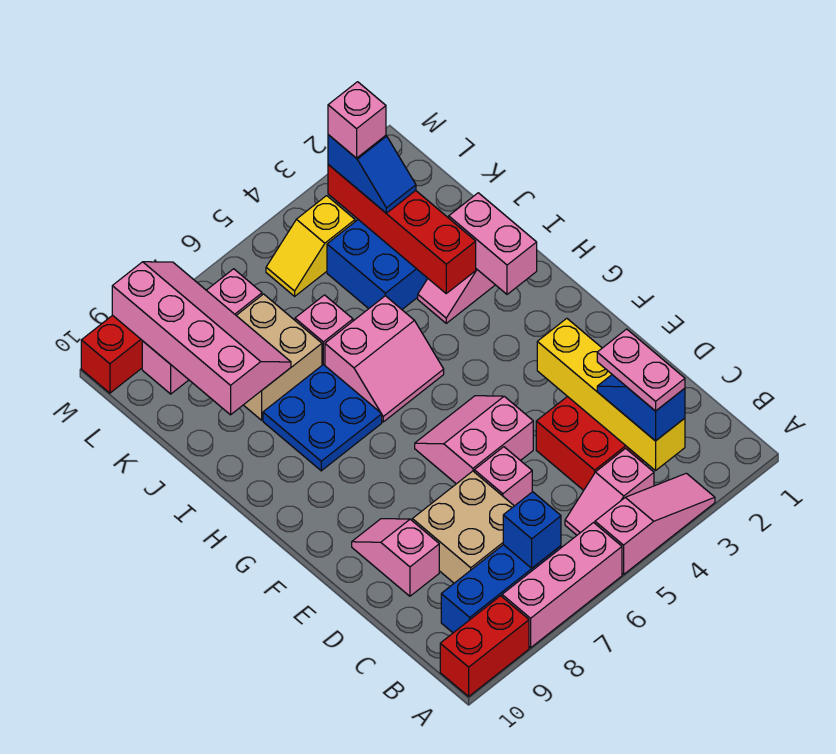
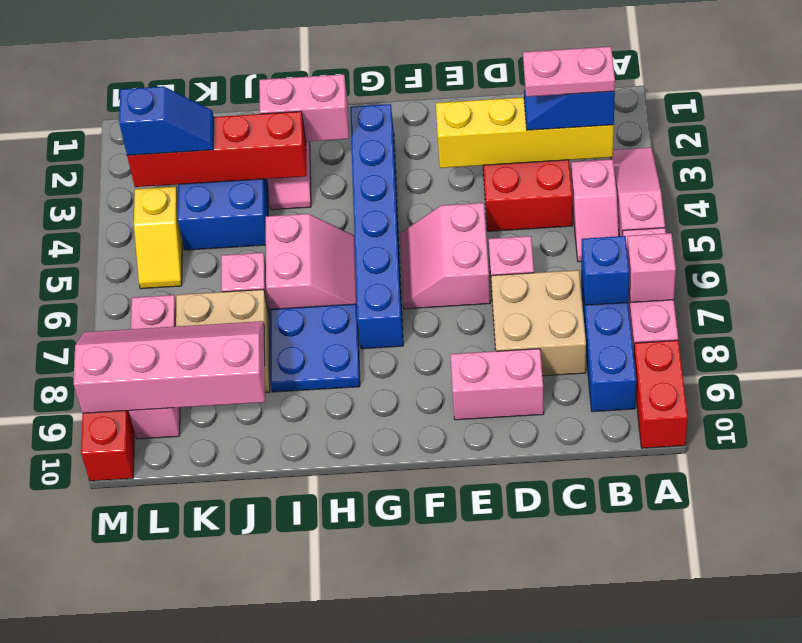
pink slope D9:E9 level 1 top D -> pink brick D9:E9 level 1
none -> blue brick G2:G7 level 1
pink brick L3 level 4 -> pink brick A7 level 2

